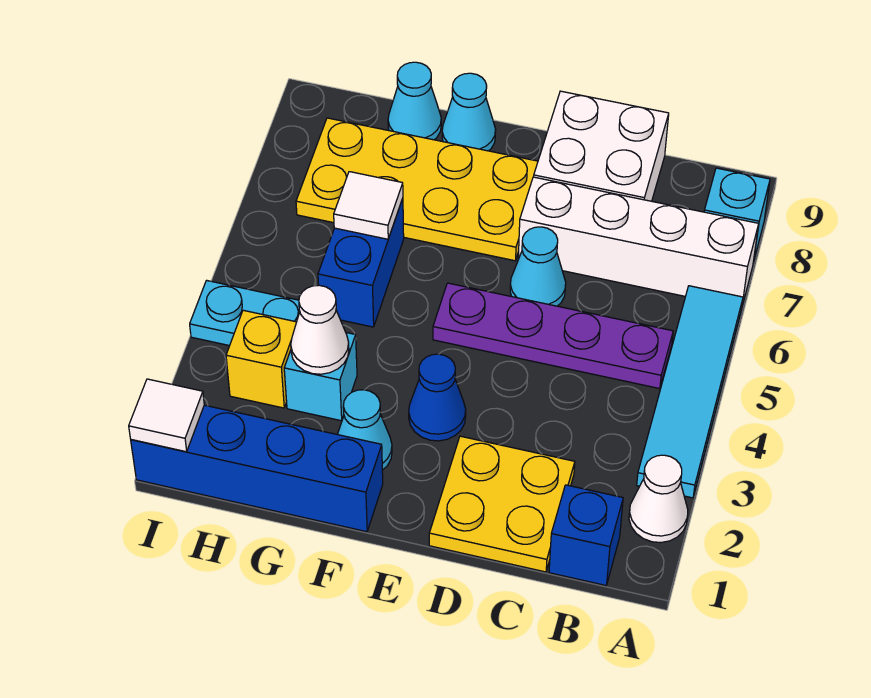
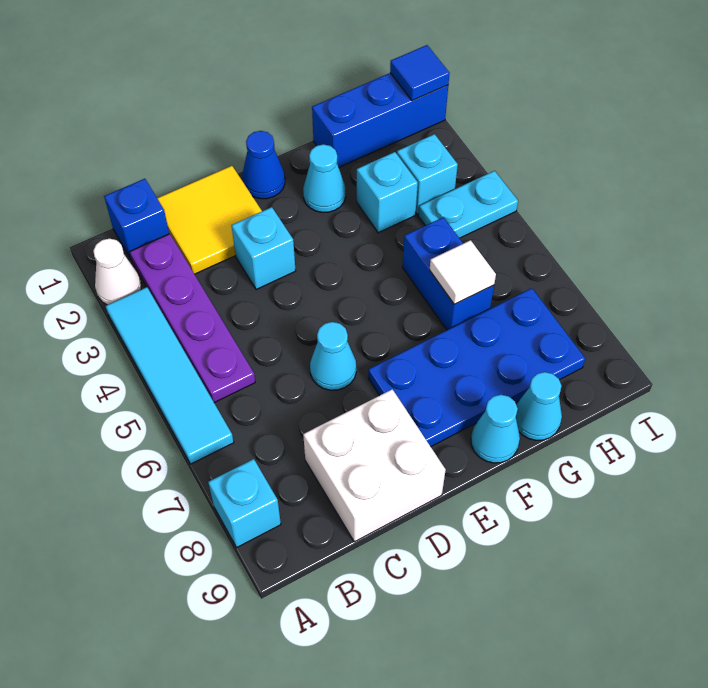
white brick A7:D7 level 1 -> none
purple plate B5:E5 level 1 -> purple plate B2:B5 level 1
yellow plate C1:D2 level 1 -> yellow tile C1:D2 level 1
none -> cyan brick D3 level 1
blue cone E3 level 1 -> blue cone E1 level 1
yellow plate E7:H8 level 1 -> blue plate E7:H8 level 1
blue brick F1:I1 level 1 -> blue brick G1:I1 level 1
white cone G3 level 2 -> none
yellow brick H3 level 1 -> cyan brick H3 level 1
white tile I1 level 2 -> blue tile I1 level 2

